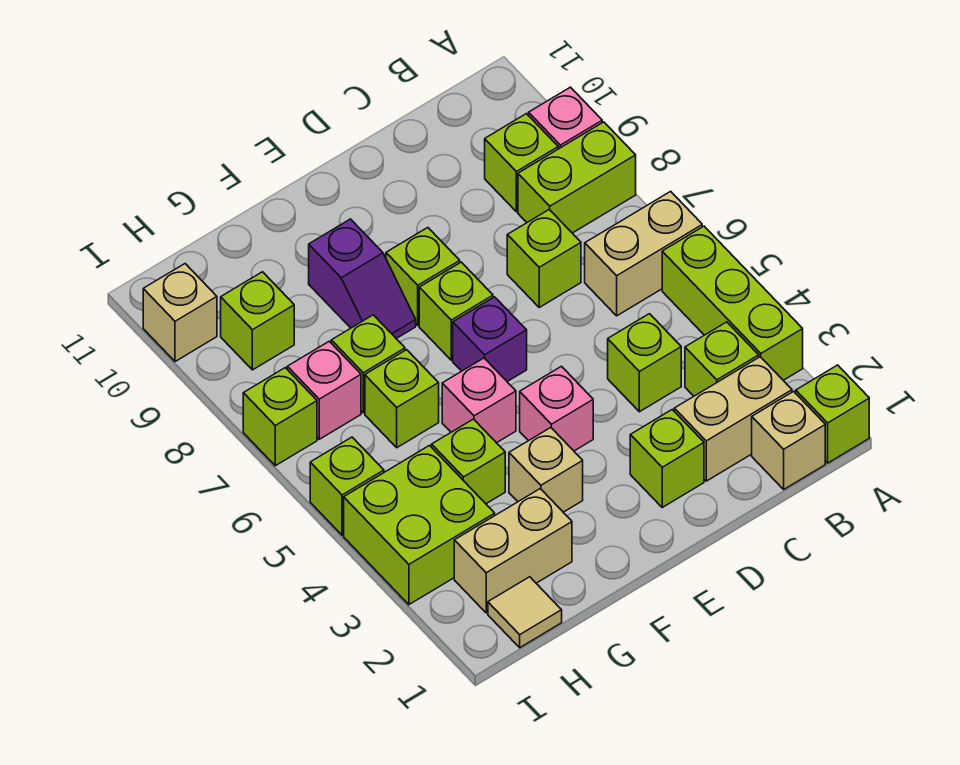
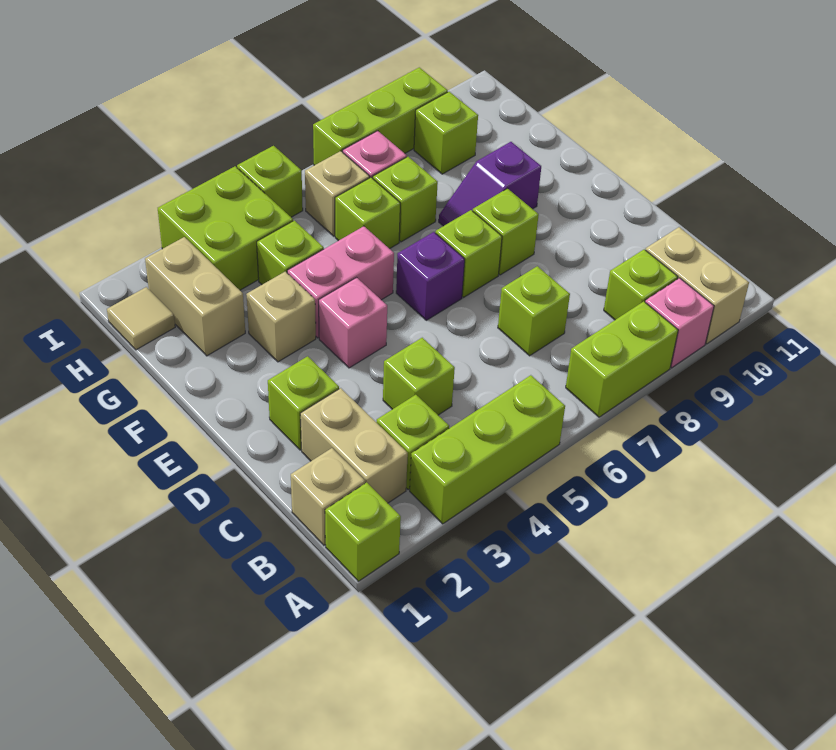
tan brick A6:B6 level 1 -> tan brick A10:B10 level 1
lime brick A8:B8 level 1 -> lime brick A7:A8 level 1
pink brick F5 level 1 -> pink brick F4:F5 level 1
lime brick I7 level 1 -> lime brick I7:I9 level 1
tan brick I10 level 1 -> tan brick H6 level 1

